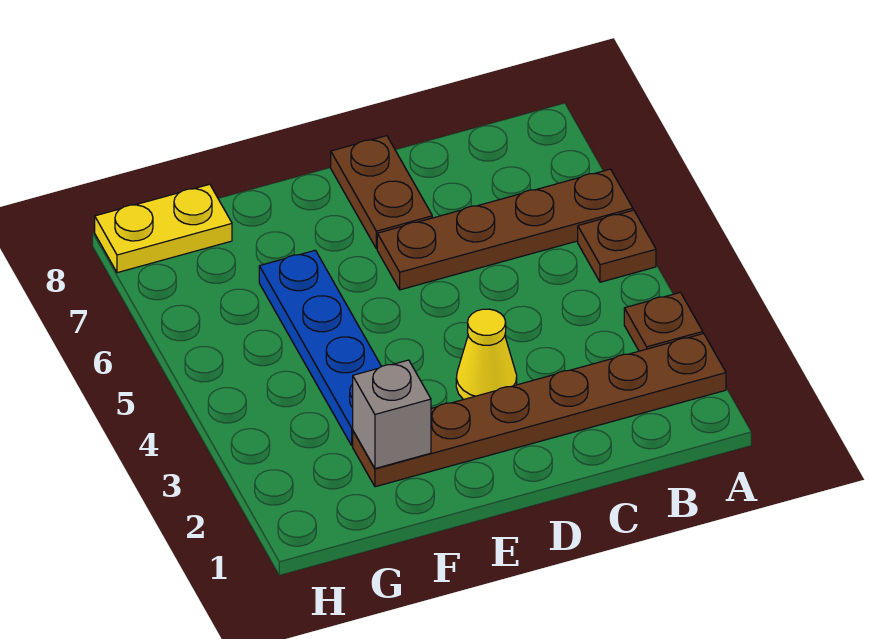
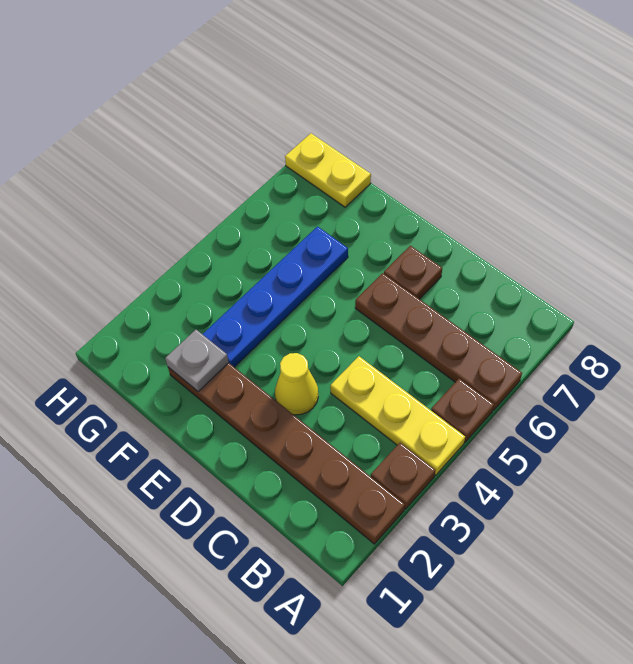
none -> yellow plate A4:C4 level 1
brown plate D7:D8 level 1 -> brown plate D7 level 1
grey brick F2 level 2 -> grey plate F2 level 2

